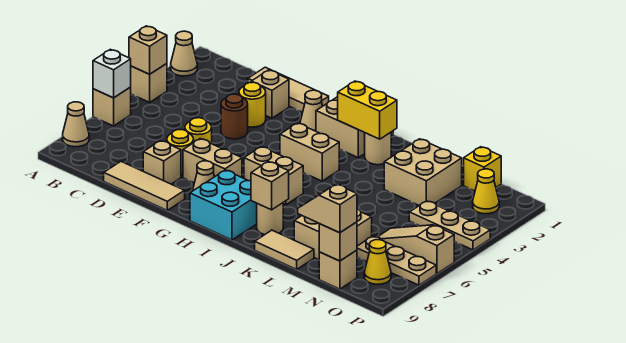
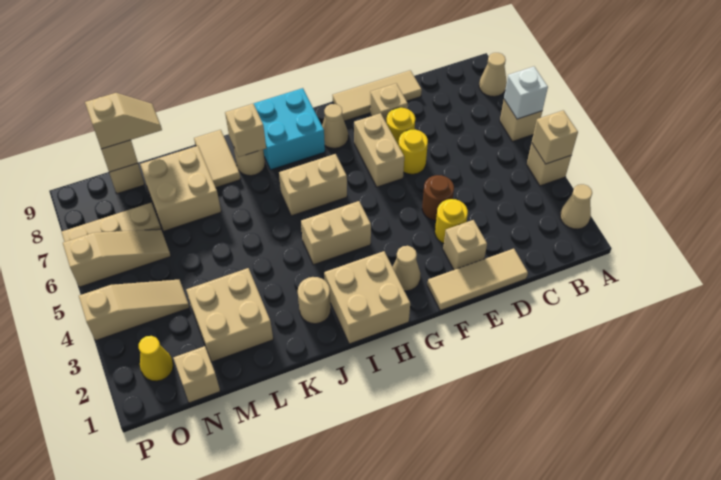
tan brick F7:G7 level 1 -> tan brick F6:F7 level 1
yellow brick I2:J2 level 2 -> none
tan tile K9:L9 level 1 -> tan tile K8:K9 level 1
yellow brick N1 level 1 -> tan brick N1 level 1
tan plate N4:P4 level 1 -> tan slope N4:P4 level 1 top P
yellow cone O8 level 1 -> none

